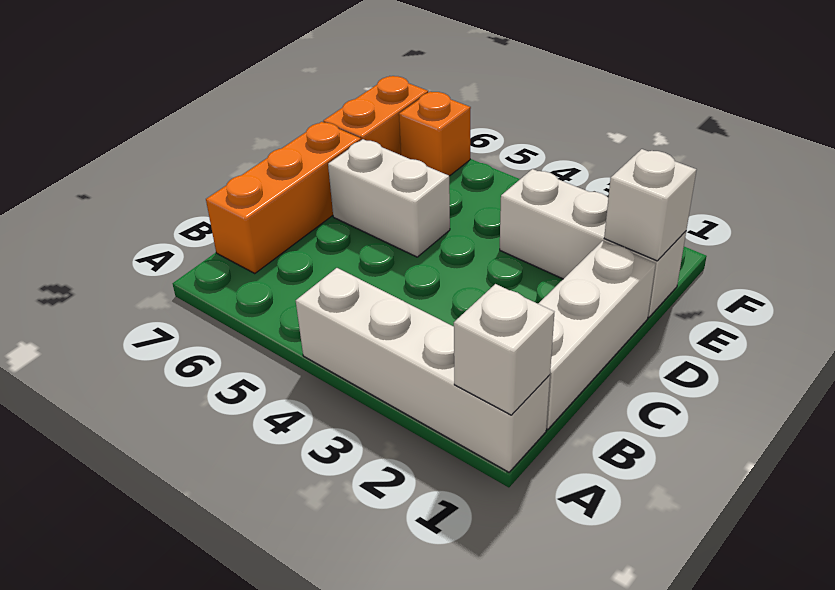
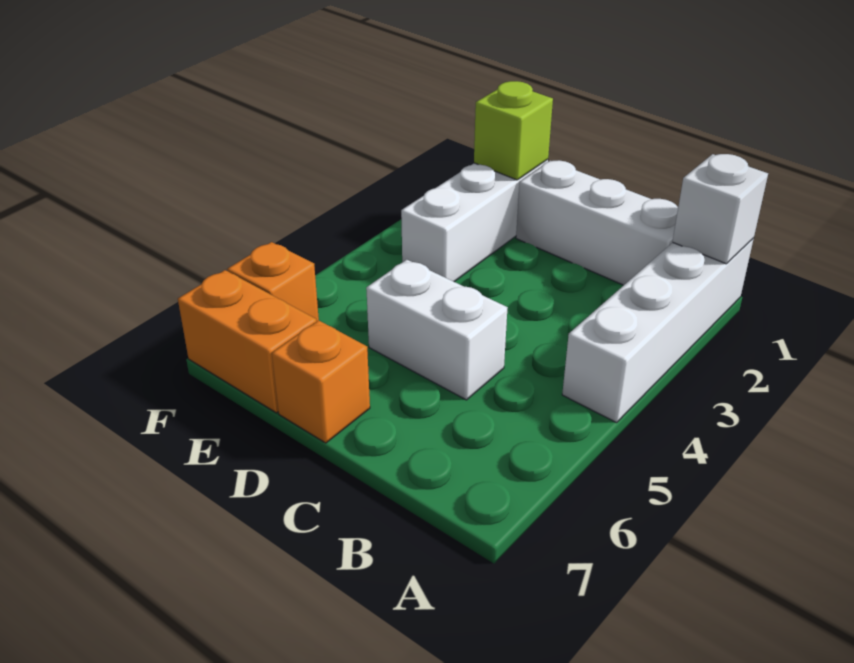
orange brick B7:D7 level 1 -> orange brick D7 level 1
white brick D5:D6 level 1 -> white brick C5:D5 level 1
white brick E1 level 2 -> lime brick E1 level 2

